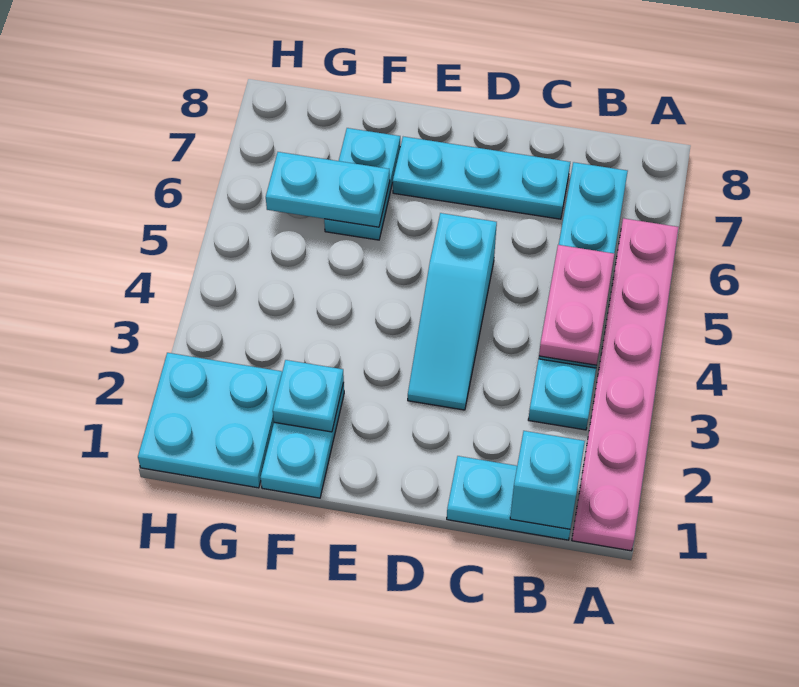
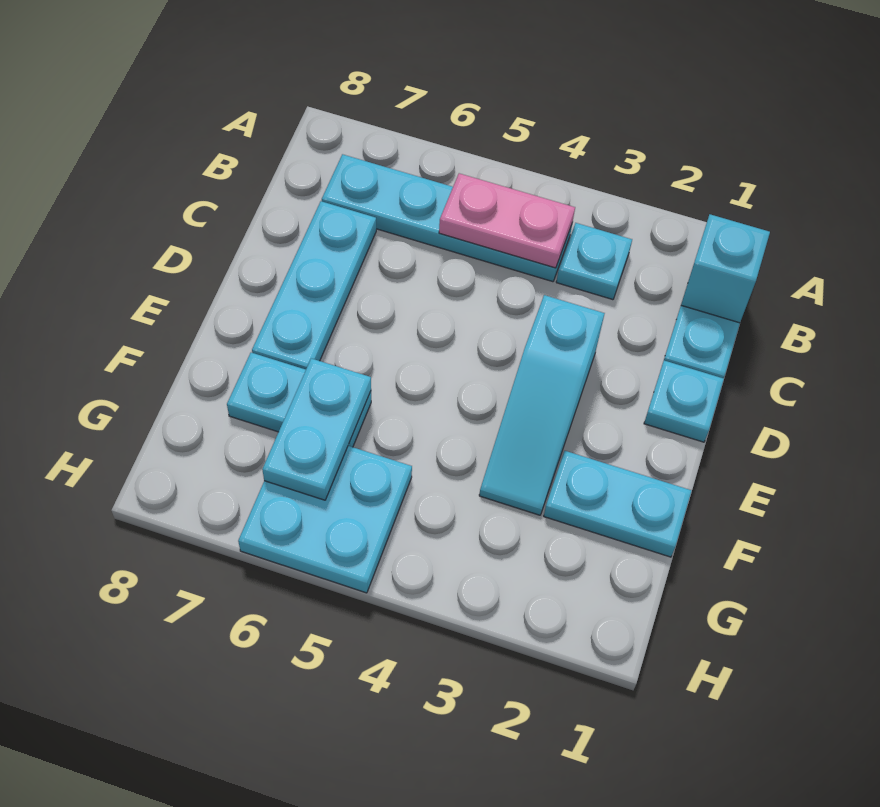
pink plate A1:A6 level 1 -> none
cyan slope D3:D5 level 1 top 5 -> cyan slope D3:F3 level 1 top D
cyan plate F2 level 2 -> cyan plate D1 level 1
cyan plate G1:H2 level 1 -> cyan plate G5:H6 level 1

